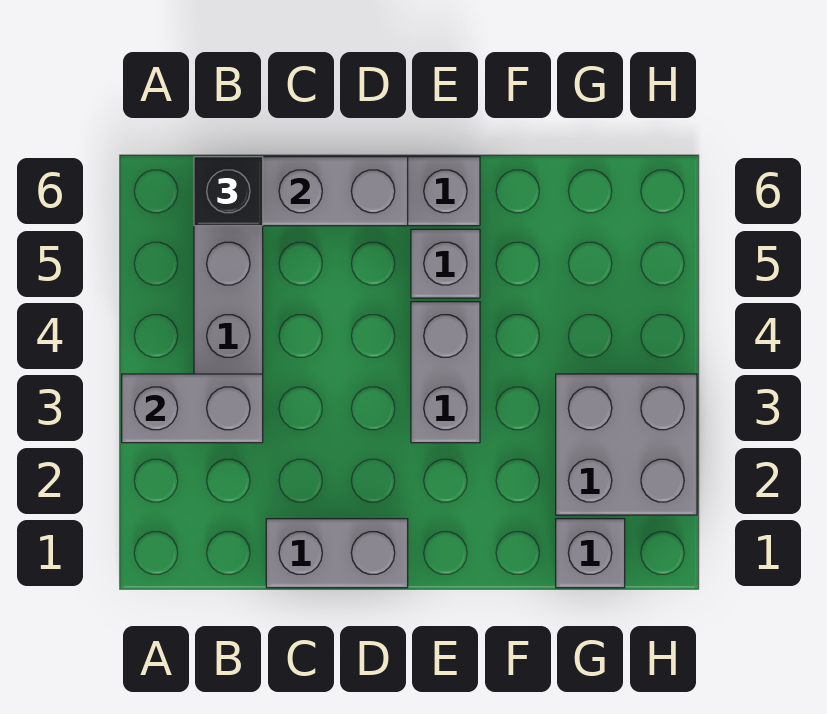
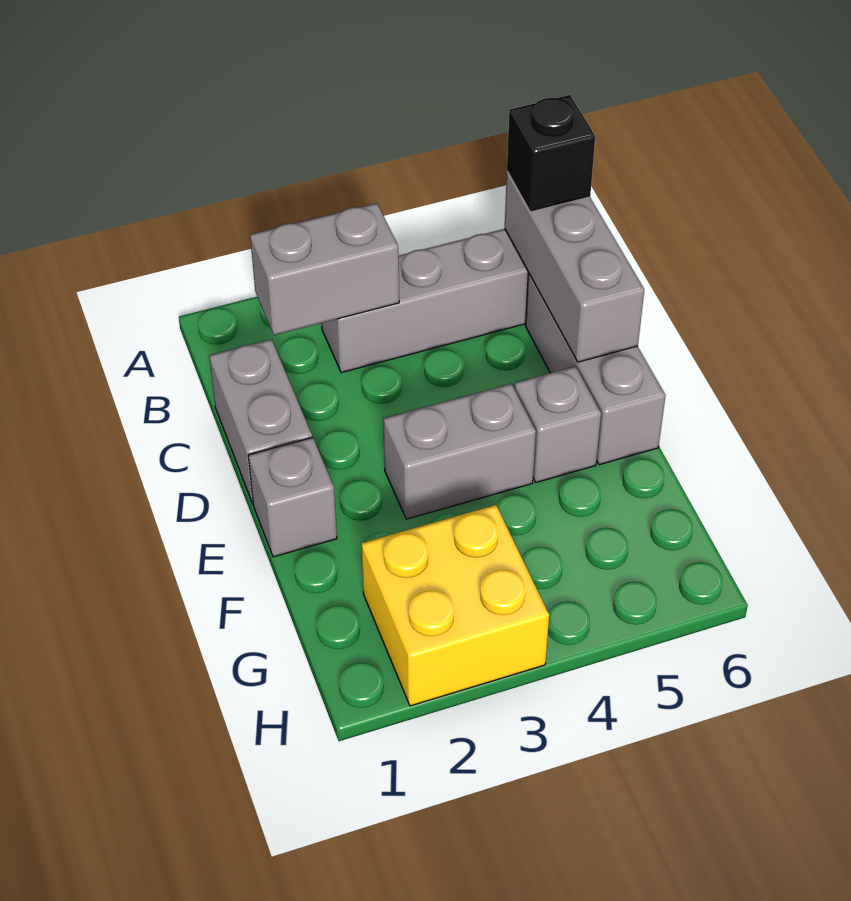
grey brick A3:B3 level 2 -> grey brick B2:B3 level 2
grey brick G1 level 1 -> grey brick E1 level 1
grey brick G2:H3 level 1 -> yellow brick G2:H3 level 1

